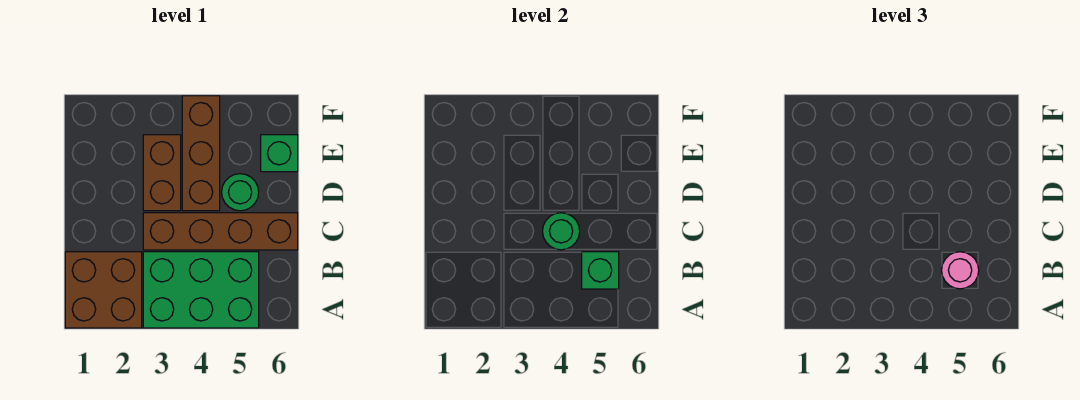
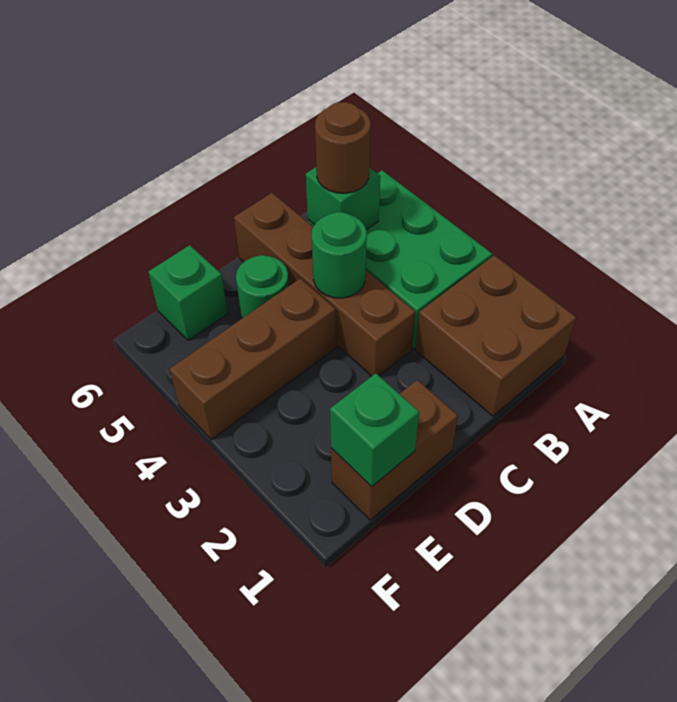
pink round brick B5 level 3 -> brown round brick B5 level 3
brown brick D3:E3 level 1 -> brown brick D1:E1 level 1
none -> green brick E1 level 2

